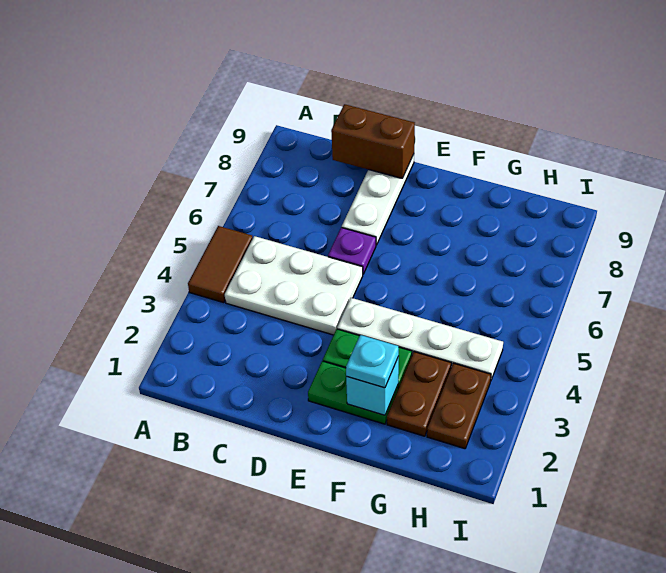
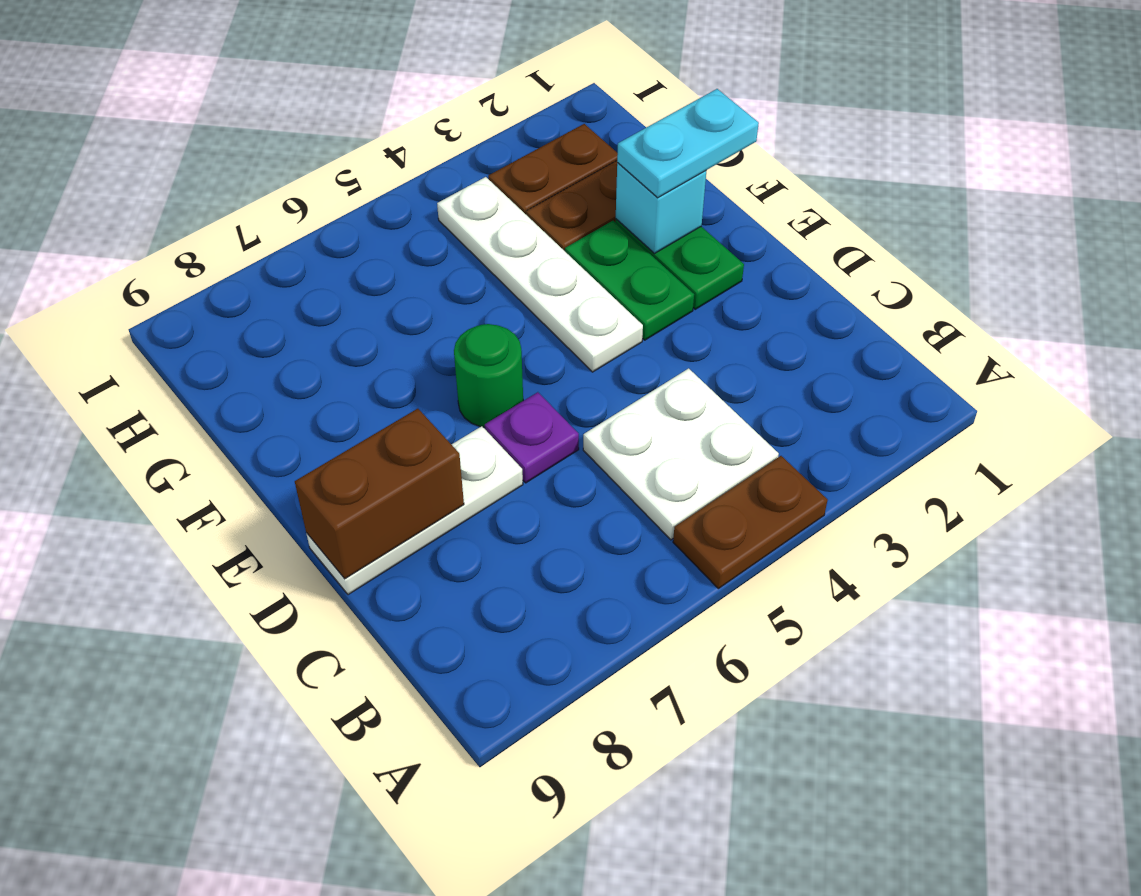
brown tile A4:A5 level 1 -> brown plate A4:A5 level 1
white plate B4:D5 level 1 -> white plate B4:C5 level 1
brown brick C9:D9 level 2 -> brown brick D8:D9 level 2
none -> green round brick E6 level 1
cyan plate F2 level 3 -> cyan plate F1:F2 level 3

